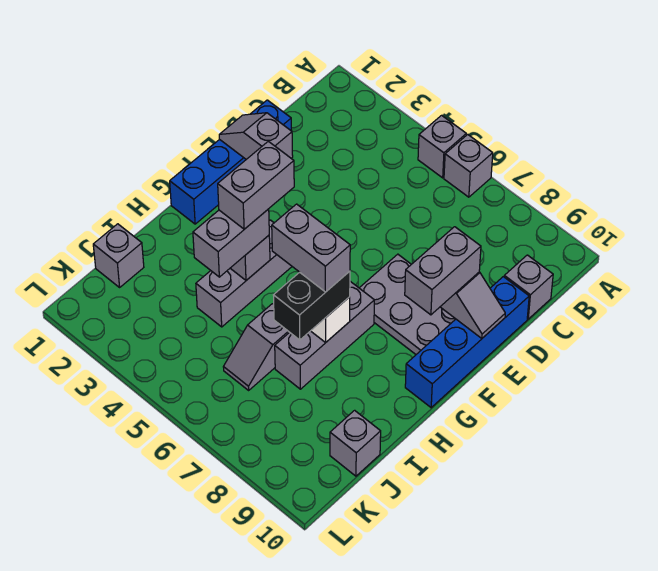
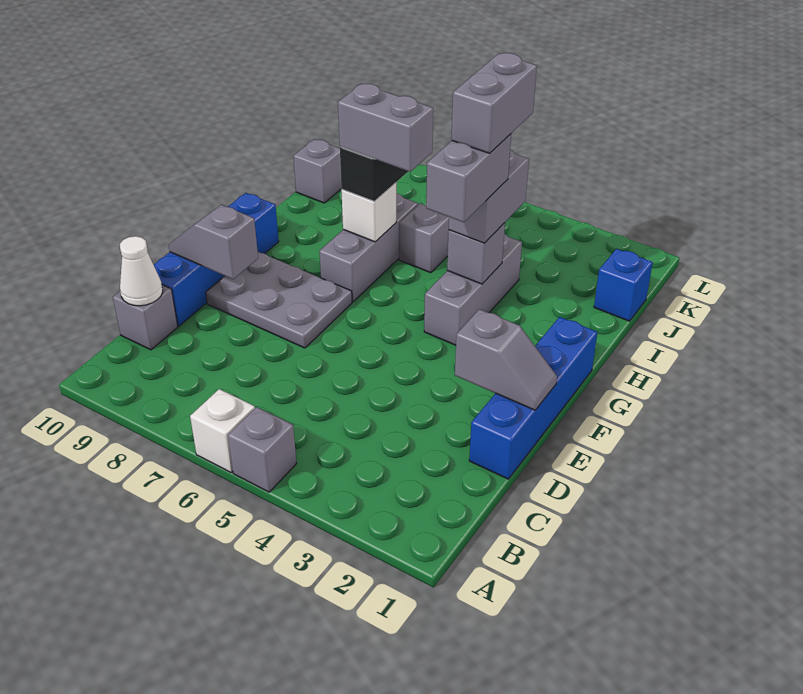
grey brick A6 level 1 -> white brick A6 level 1
none -> white cone C10 level 2
grey brick E9:F9 level 3 -> grey brick H4:I4 level 5
grey brick J1 level 1 -> blue brick J1 level 1

